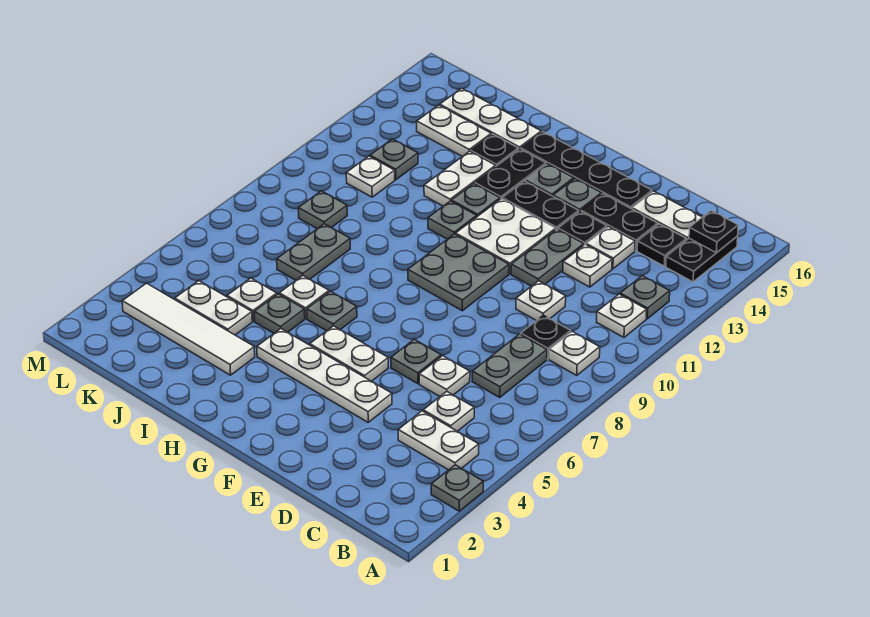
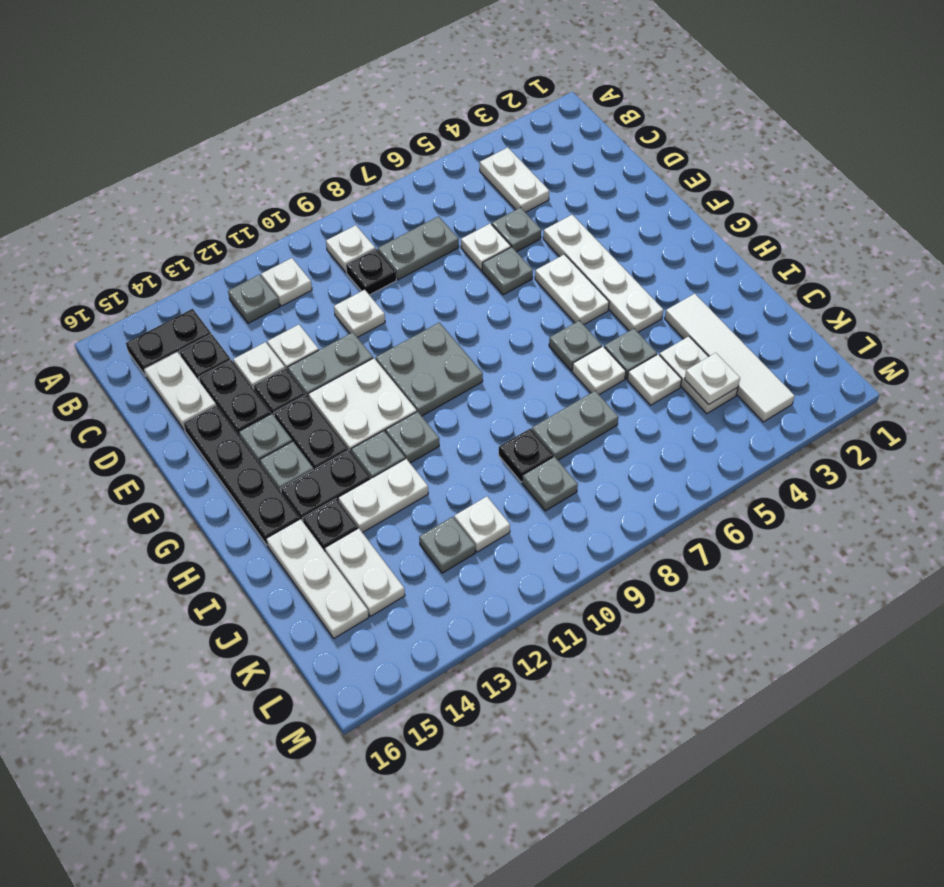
grey plate A3 level 1 -> grey plate D5 level 1
black plate B15 level 2 -> black plate J9 level 1
white plate C5 level 1 -> white plate K4 level 2

